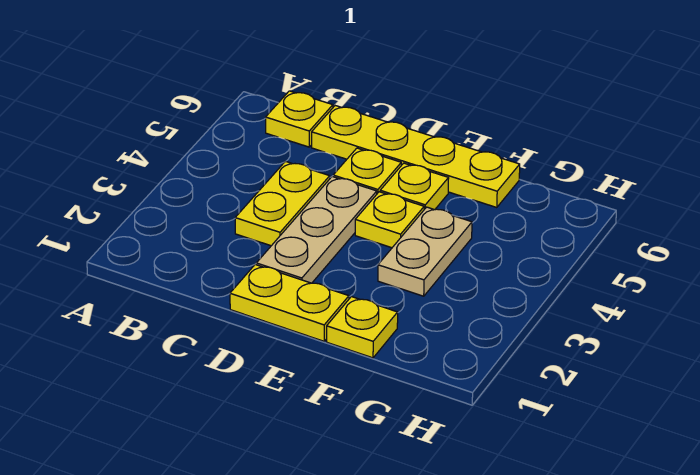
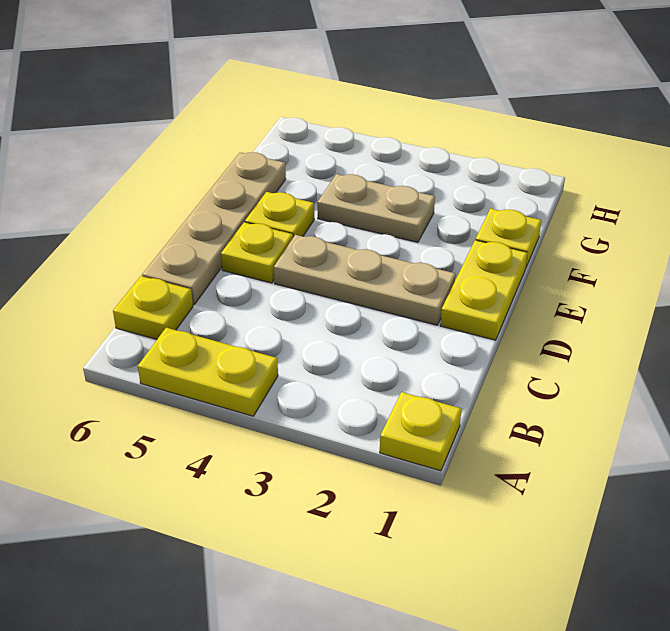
yellow plate C3:C4 level 1 -> yellow plate A4:A5 level 1
yellow plate C6:F6 level 1 -> tan plate C6:F6 level 1
yellow plate E4 level 1 -> yellow plate A1 level 1

